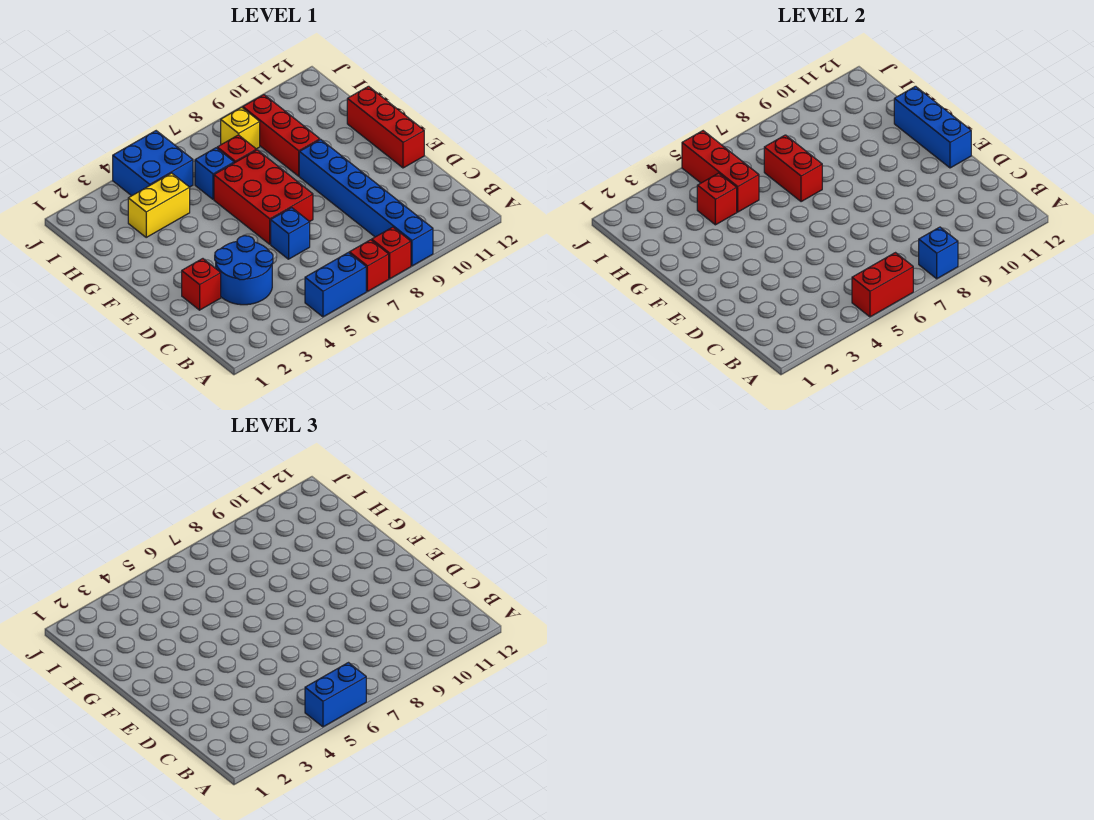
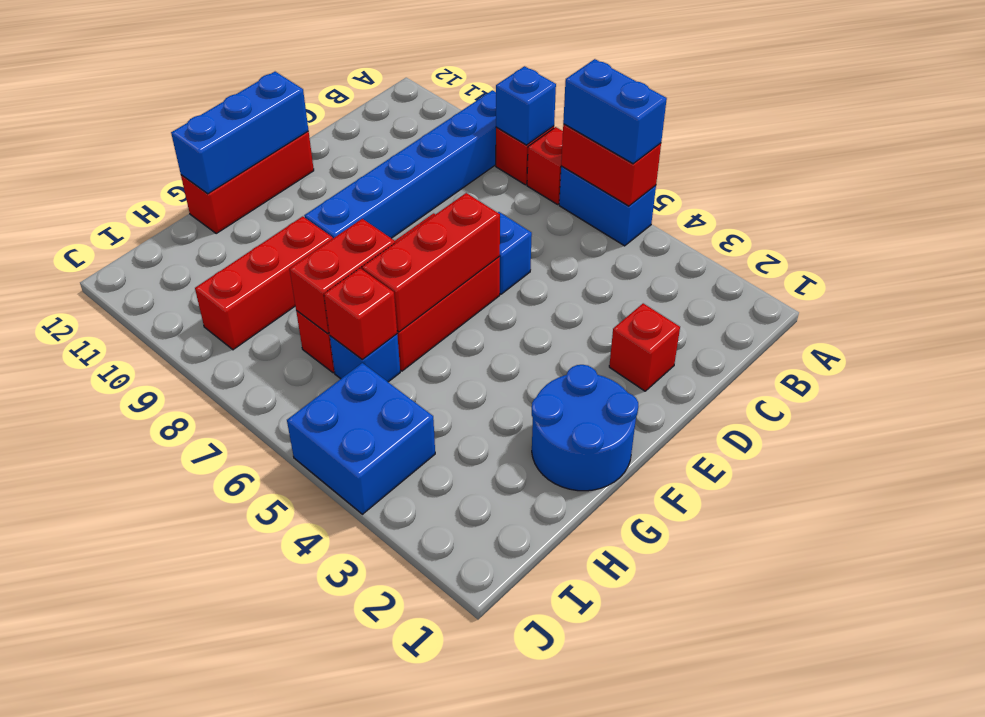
blue round brick C3:D4 level 1 -> blue round brick F1:G2 level 1
yellow brick H3:H4 level 1 -> none
red brick H4 level 2 -> red brick H6 level 2
red brick H5:J5 level 2 -> red brick E6:G6 level 2
yellow brick I8 level 1 -> none

